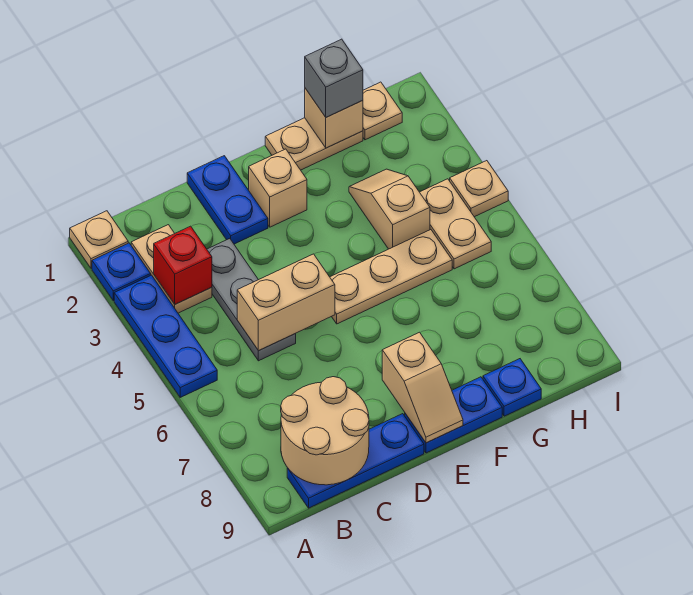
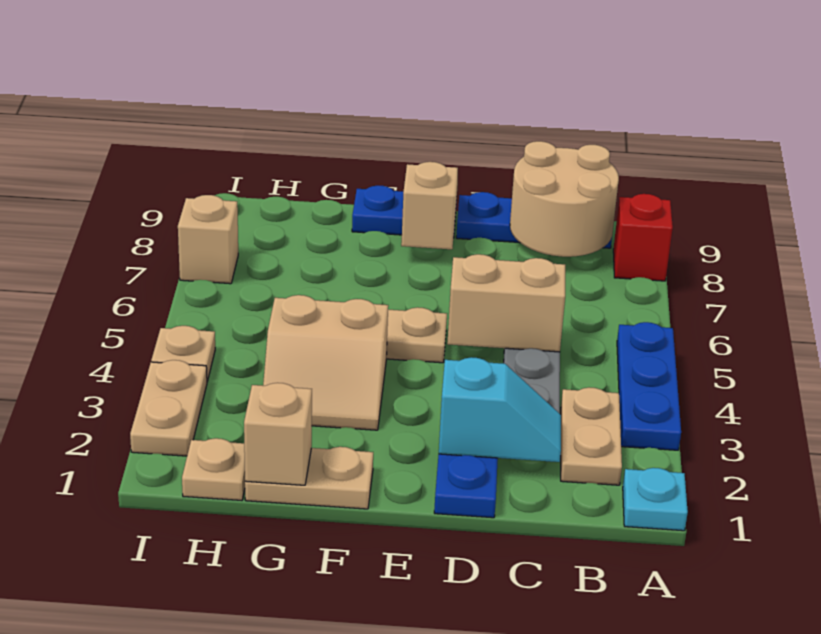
tan plate A1 level 1 -> cyan plate A1 level 1
blue plate A2 level 1 -> none
red brick B3 level 2 -> red brick A8 level 1
none -> cyan slope C2:D2 level 2 top D
tan brick E2 level 1 -> tan brick I7 level 1
grey brick G1 level 3 -> none
tan slope G3:G4 level 1 top 4 -> tan slope F3:G4 level 1 top 4
blue plate G9 level 1 -> none
tan plate H4:H5 level 1 -> tan plate I2:I3 level 1

